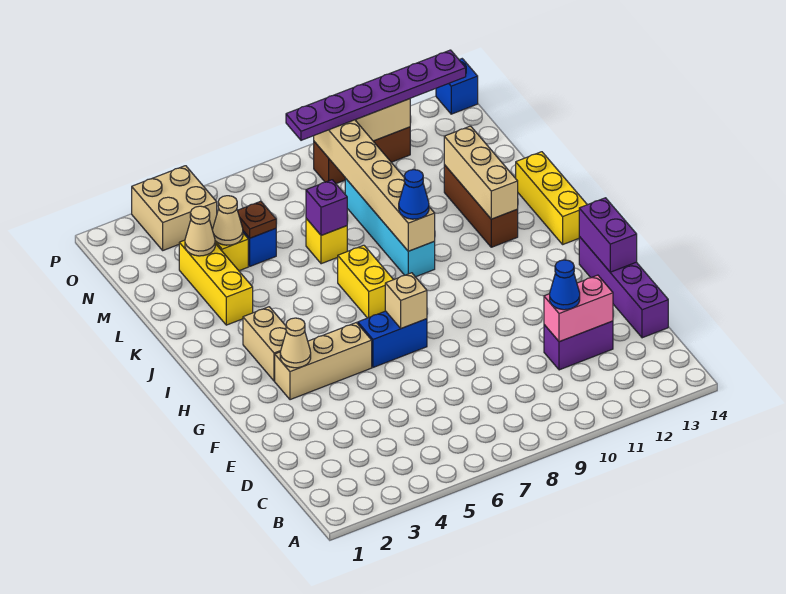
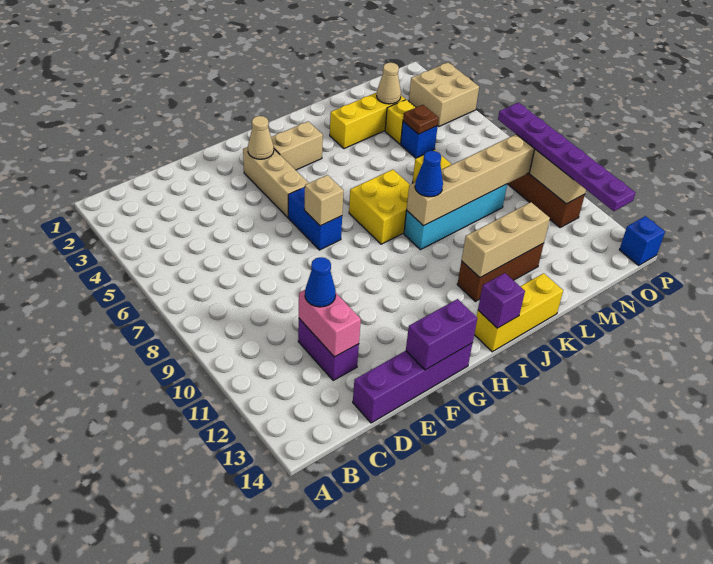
yellow brick I7:J7 level 1 -> yellow brick I7:J8 level 1
purple brick L7 level 2 -> purple brick I14 level 2
tan cone M4 level 2 -> none

